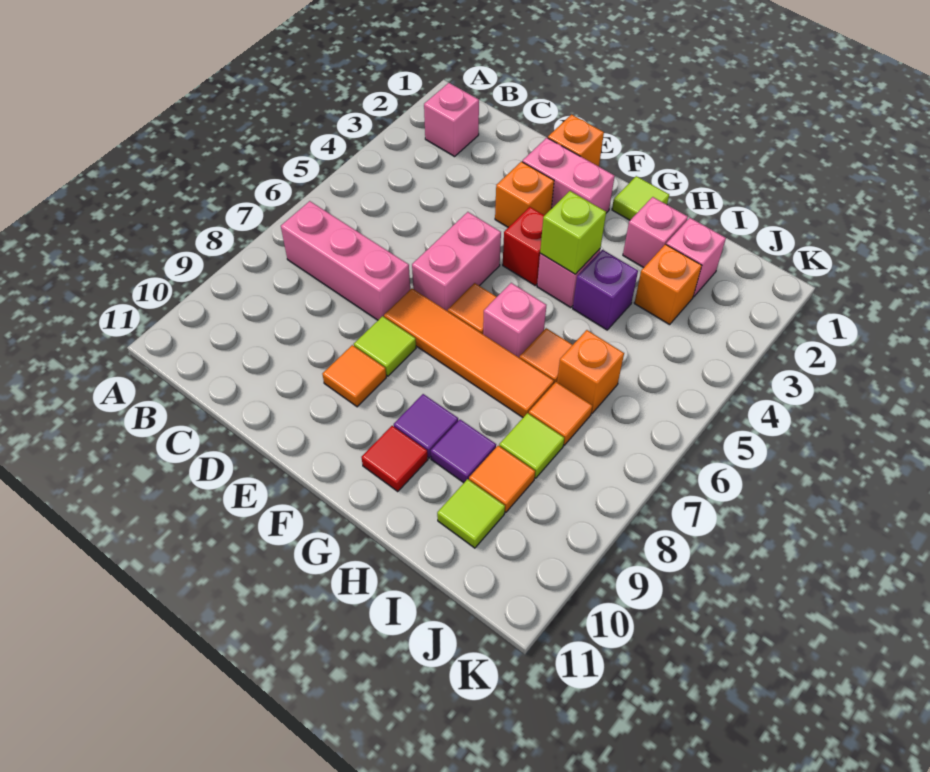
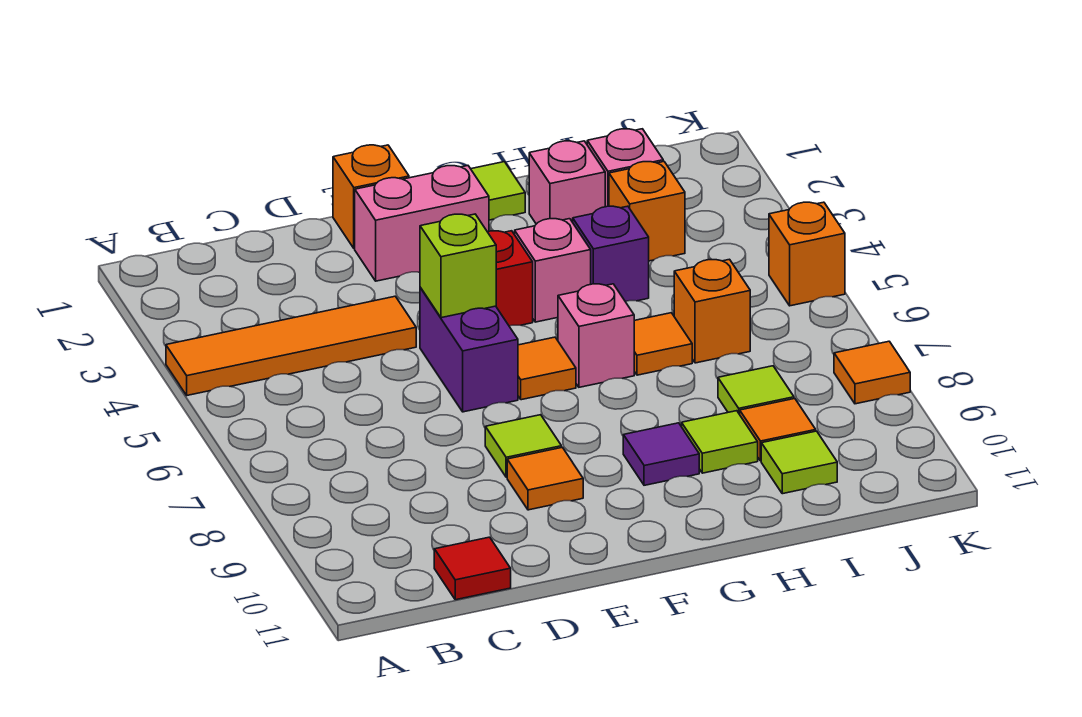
pink brick B2 level 1 -> none
pink brick B7:D7 level 1 -> none
orange brick E3 level 1 -> orange brick K5 level 1
pink brick E5:E6 level 1 -> purple brick E5:E6 level 1
orange tile E7:H7 level 1 -> orange tile A4:D4 level 1
lime brick G4 level 2 -> lime brick E5 level 2
red tile G10 level 1 -> red tile C11 level 1
purple tile H9 level 1 -> lime tile H9 level 1
orange tile I7 level 1 -> orange tile K8 level 1

